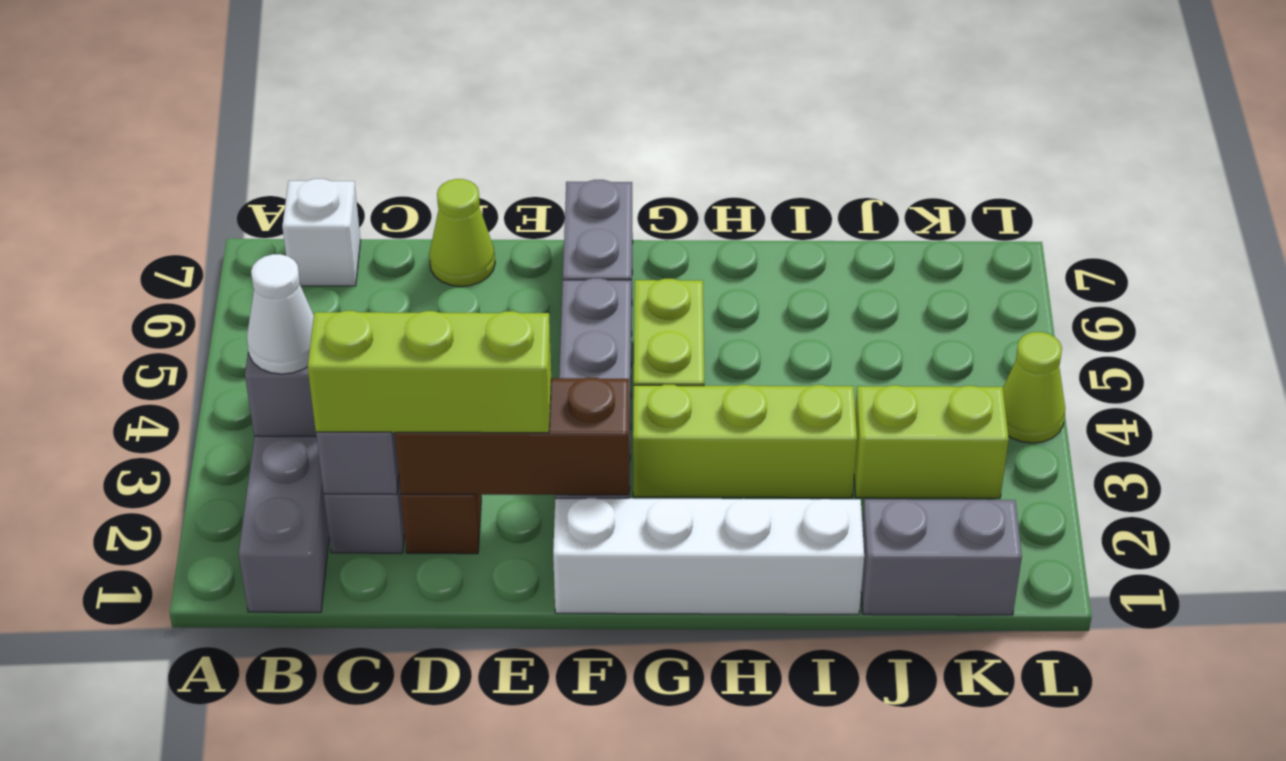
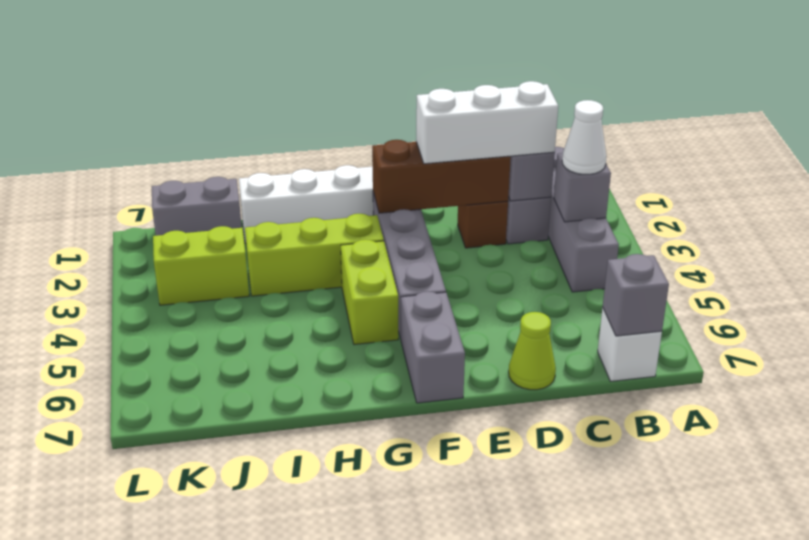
none -> grey brick B7 level 2
lime brick C2:E2 level 3 -> white brick C2:E2 level 3
lime cone L4 level 1 -> none

